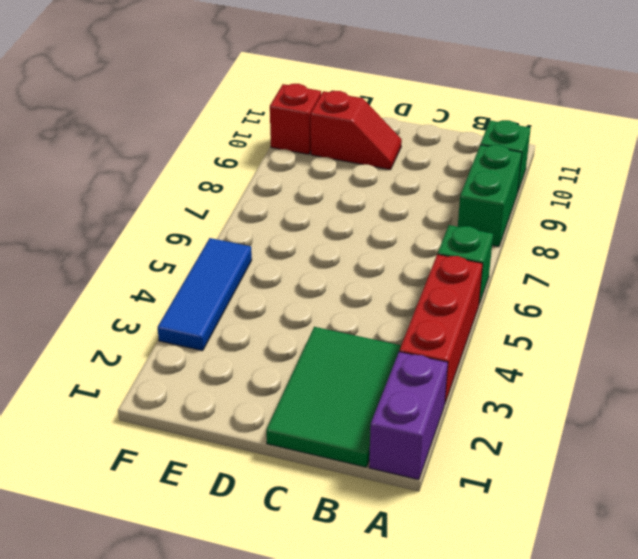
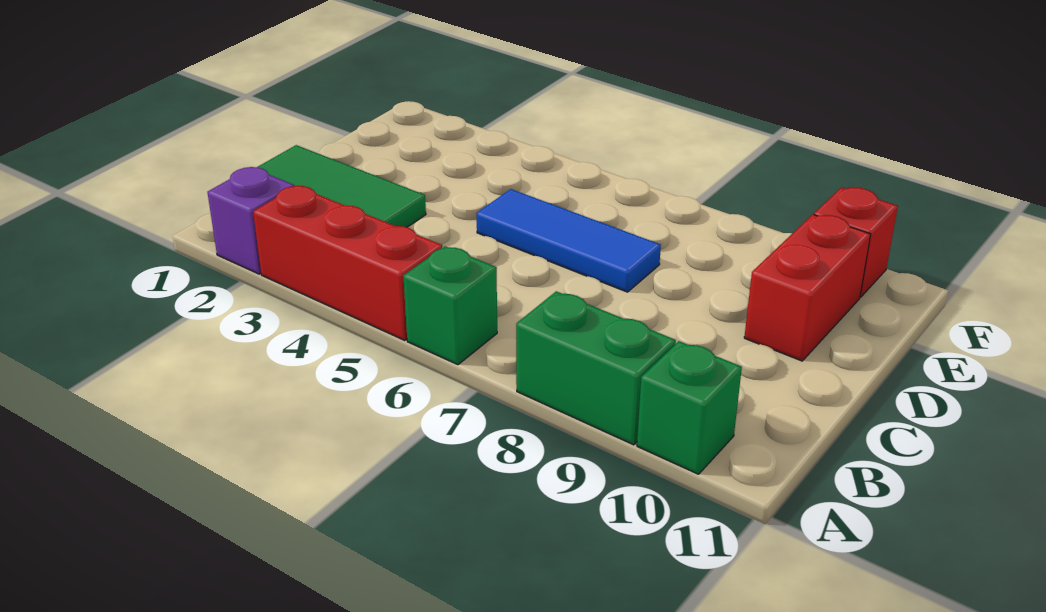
purple brick A1:A2 level 1 -> purple brick A2 level 1
red slope D10:E10 level 1 top E -> red brick D10:E10 level 1
blue tile F3:F5 level 1 -> blue tile D5:D7 level 1

